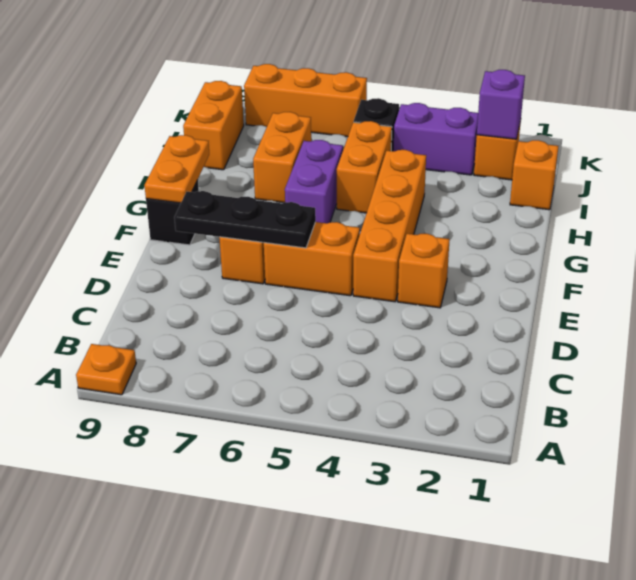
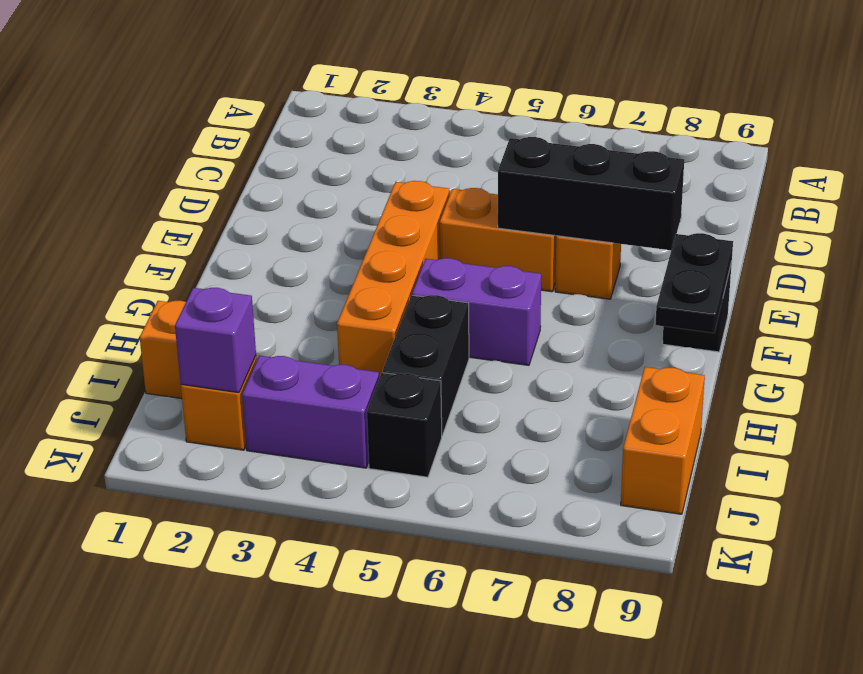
orange plate A9 level 1 -> none
orange brick E3 level 1 -> none
black plate E6:E8 level 2 -> black brick E6:E8 level 2
orange plate F9:G9 level 2 -> black plate F9:G9 level 2
purple brick G6:H6 level 1 -> purple brick G5:G6 level 1
orange brick H5:I5 level 1 -> black brick H5:I5 level 1
orange brick H7:I7 level 1 -> none
orange brick K6:K8 level 1 -> none

